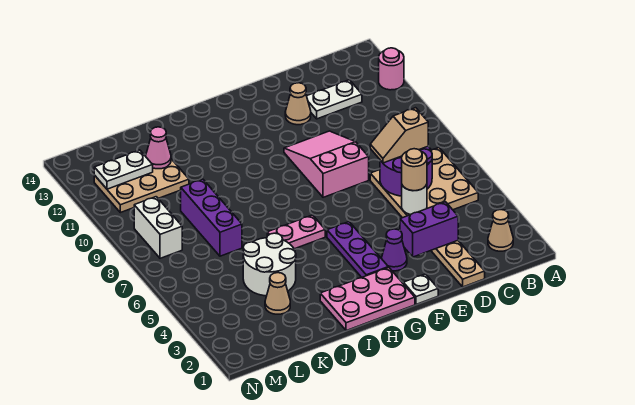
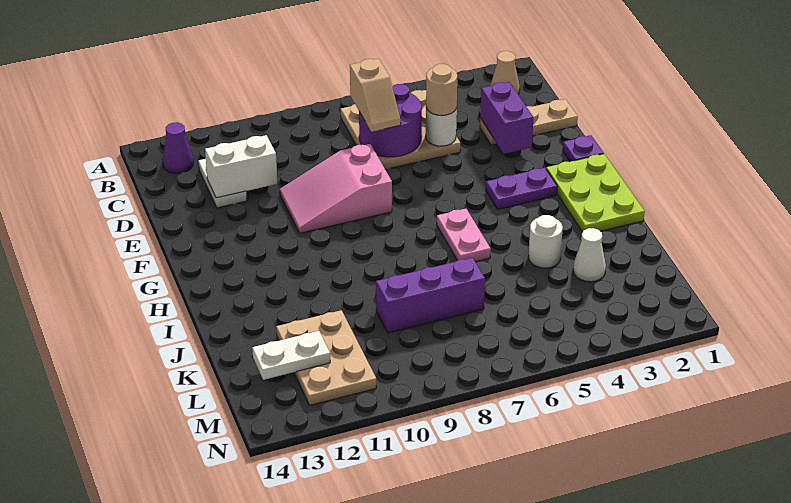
pink round brick A12 level 1 -> none
tan cone E12 level 1 -> none
white plate F1 level 1 -> purple plate F1 level 1
purple cone F3 level 1 -> purple cone B13 level 1
pink plate G1:I2 level 1 -> lime plate G1:I2 level 1
purple plate G3:G5 level 1 -> purple plate G3:G4 level 1
white round brick J4:K5 level 1 -> white round brick J4 level 1
tan cone K3 level 1 -> white cone K3 level 1
pink cone K12 level 2 -> none
white plate L12:M12 level 2 -> white plate L12:L13 level 2
white brick M8:M9 level 1 -> white brick D11:D12 level 2

